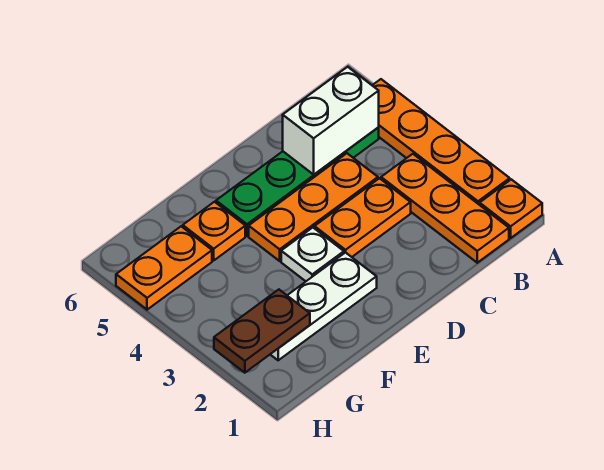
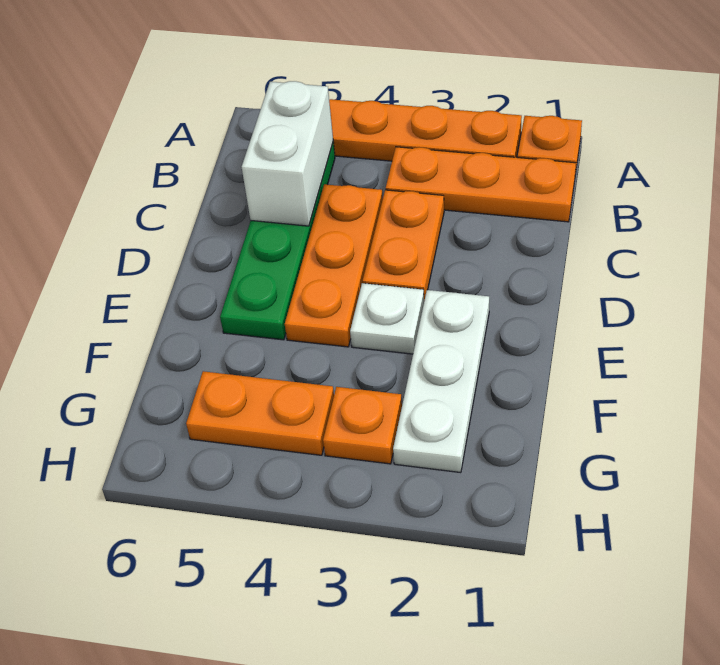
orange plate F5 level 1 -> orange plate G3 level 1
brown plate G2:H2 level 2 -> none
orange plate G5:H5 level 1 -> orange plate G4:G5 level 1

